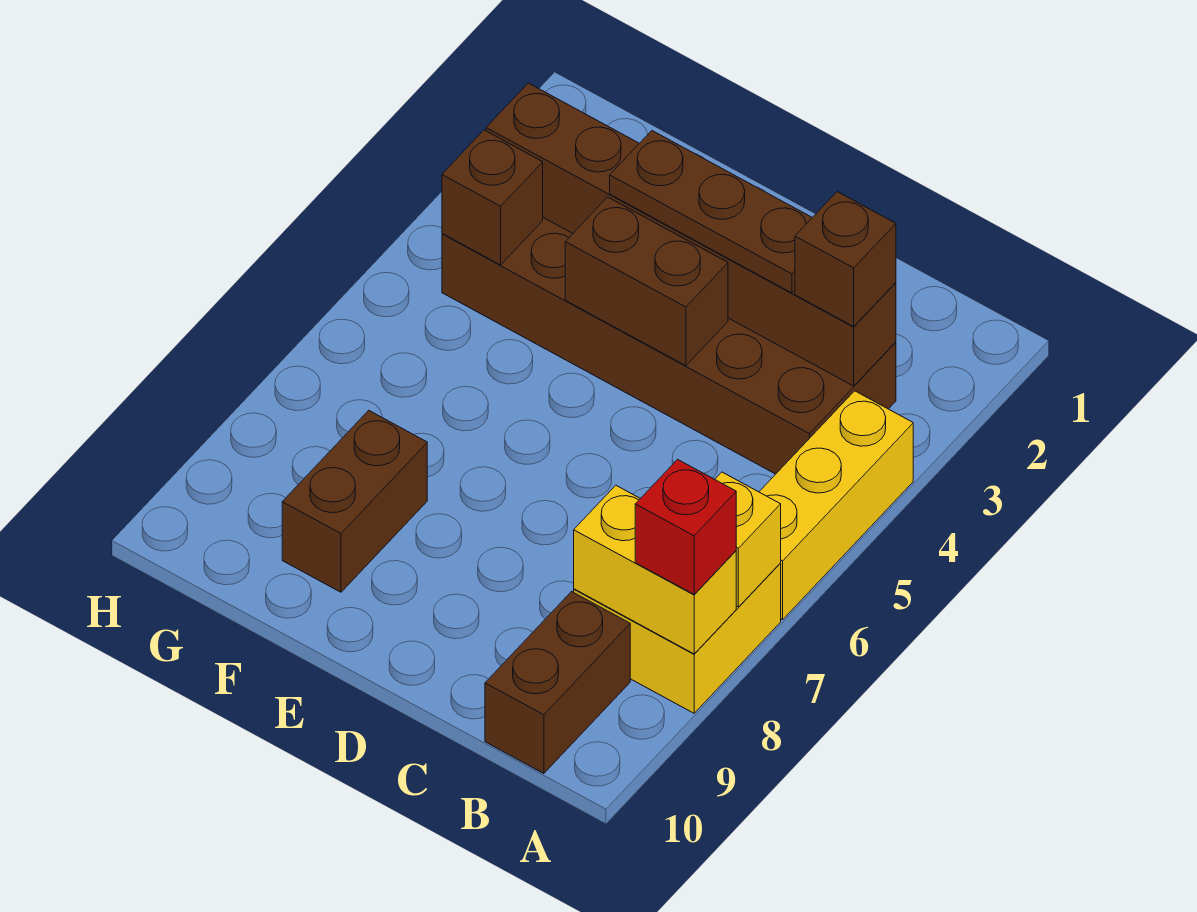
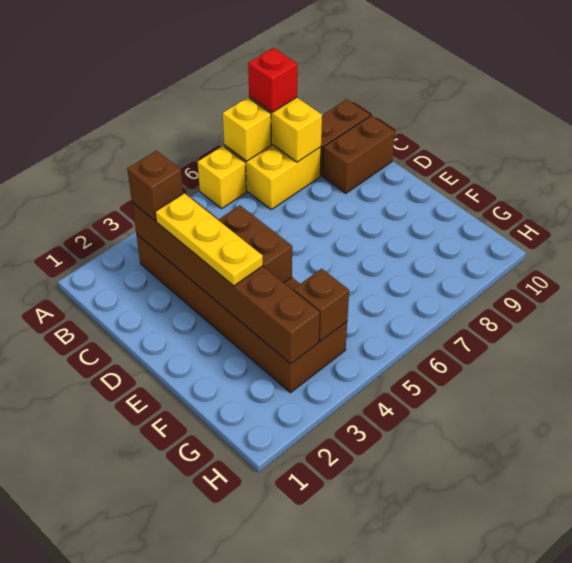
yellow brick A4:A6 level 1 -> yellow brick A6 level 1
brown plate C3:E3 level 3 -> yellow plate C3:E3 level 3
brown brick F8:F9 level 1 -> brown brick C9:C10 level 1

